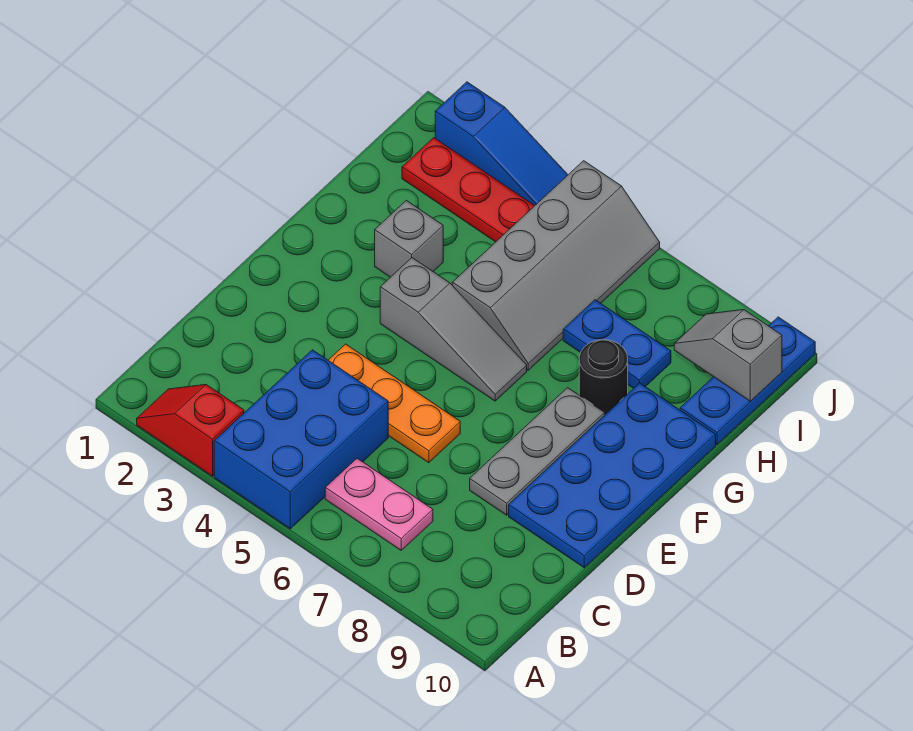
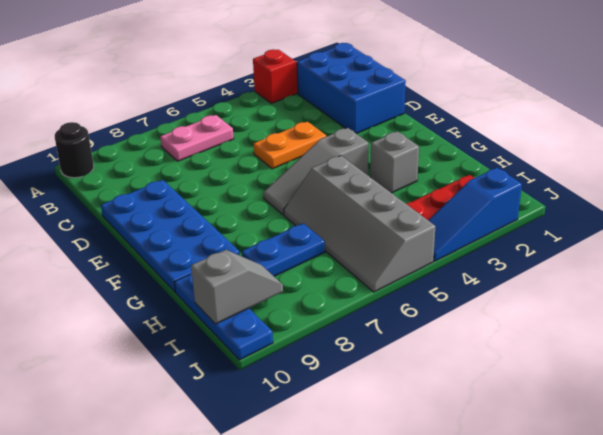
blue brick A4:C5 level 1 -> blue brick B1:D2 level 1
orange plate D4:D6 level 1 -> orange plate D4:D5 level 1
grey plate D8:F8 level 1 -> none
black round brick G8 level 1 -> black round brick A10 level 1

